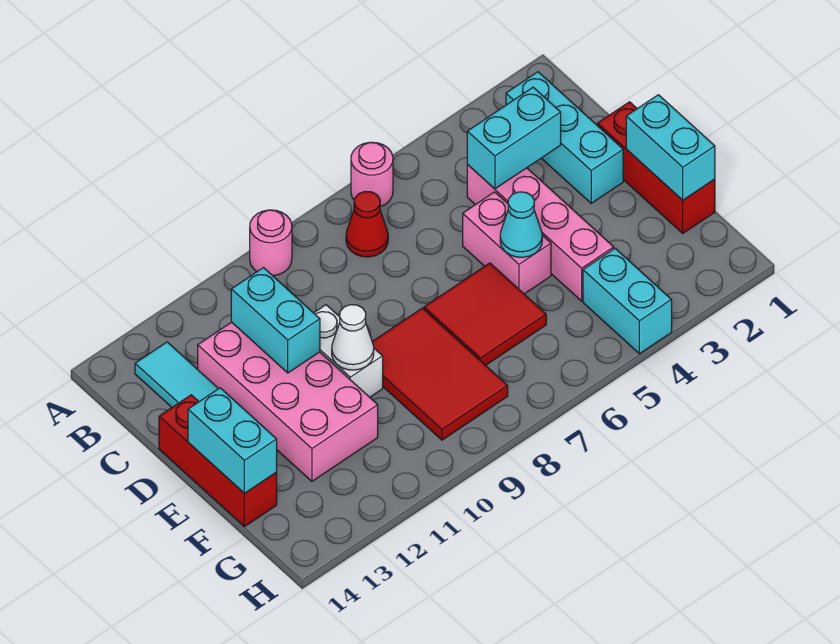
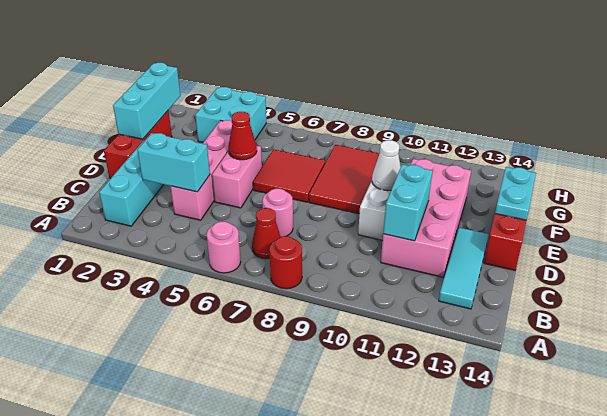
none -> red round brick A8 level 1
pink round brick A9 level 1 -> pink round brick C7 level 1
cyan brick E1:F1 level 2 -> cyan brick E1:G1 level 2
cyan cone E5 level 2 -> red cone E5 level 2
cyan brick E14:F14 level 2 -> cyan plate E14:F14 level 2
cyan brick G4:H4 level 1 -> cyan brick G3:H4 level 1

